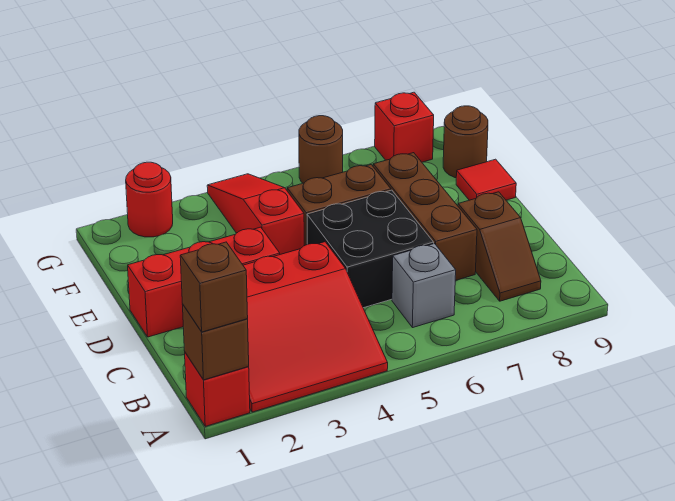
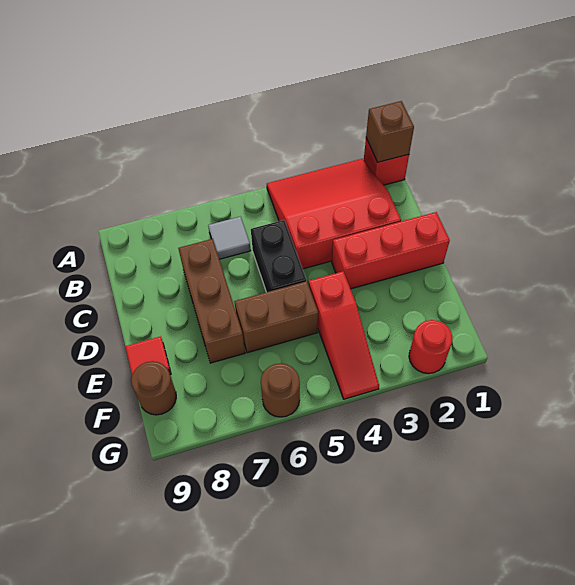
brown brick A1 level 3 -> none
grey brick B6 level 1 -> grey tile B6 level 1
brown slope B8:C8 level 1 top C -> none
black brick C5:D6 level 1 -> black brick C5:D5 level 1
red brick G8 level 1 -> none

